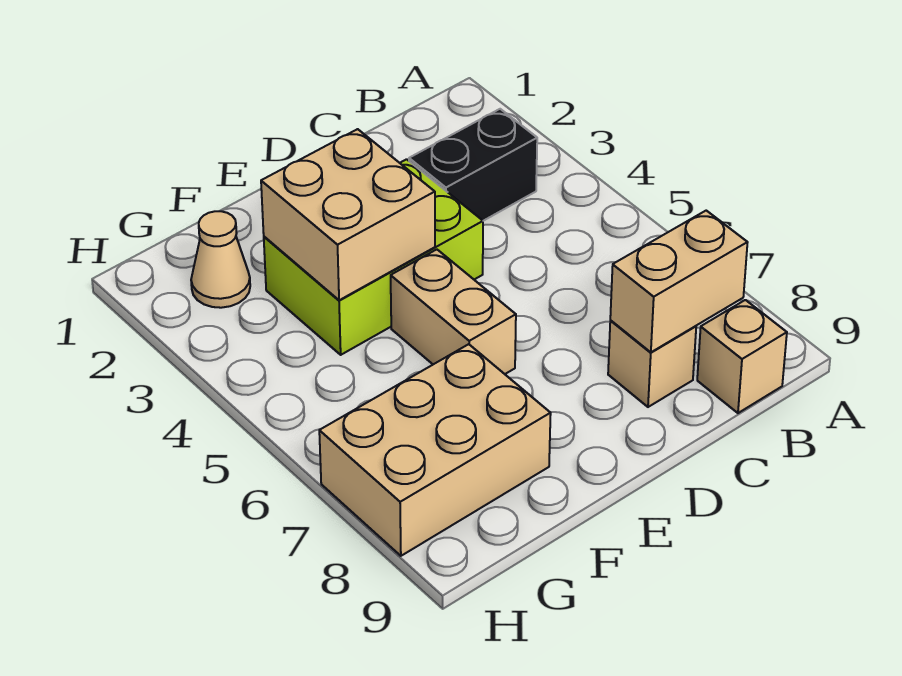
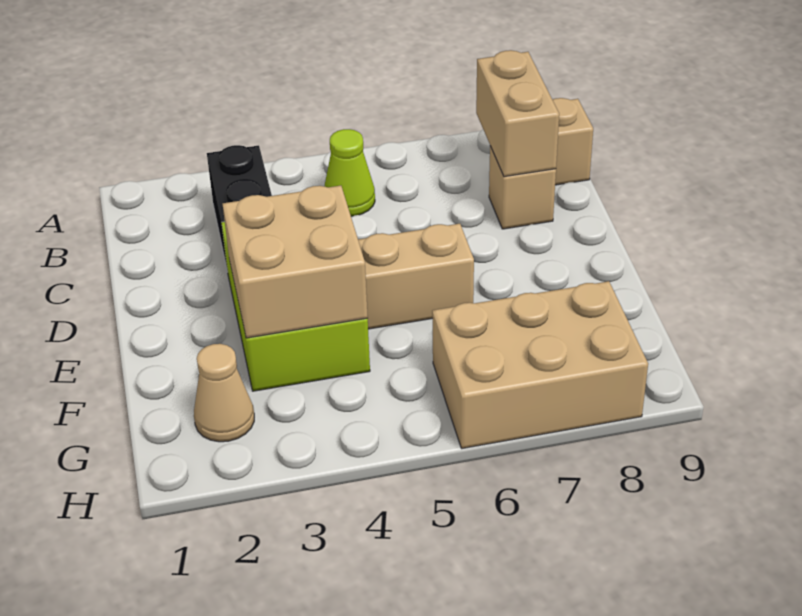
none -> lime cone B5 level 1
tan brick F7:H8 level 1 -> tan brick G6:H8 level 1

